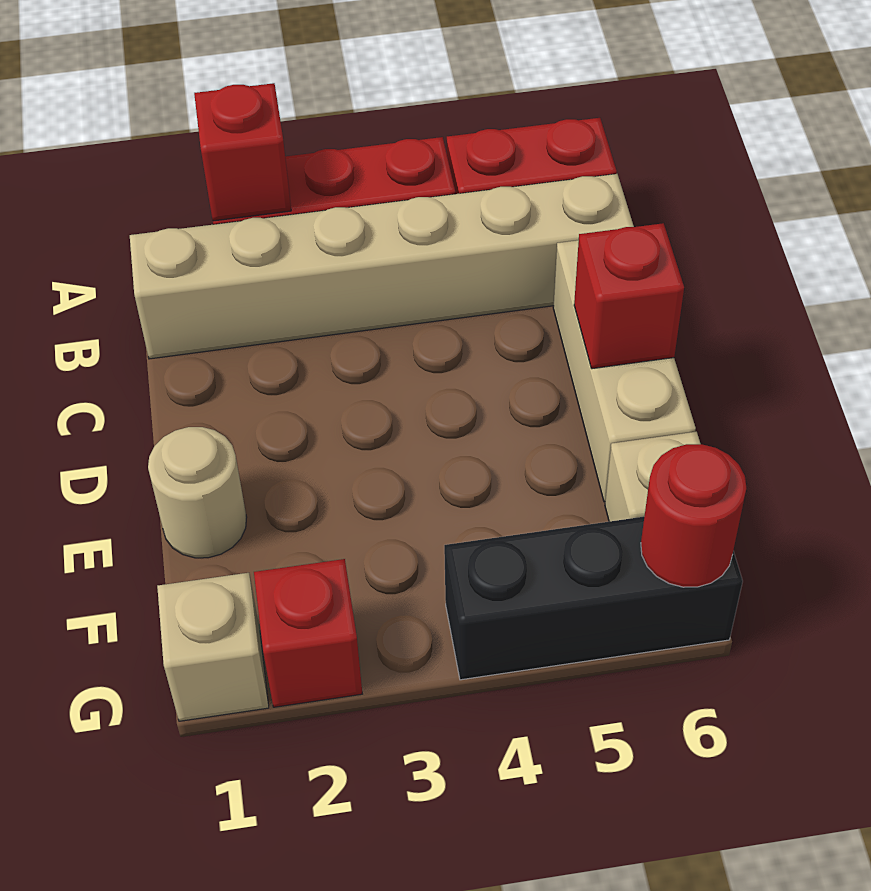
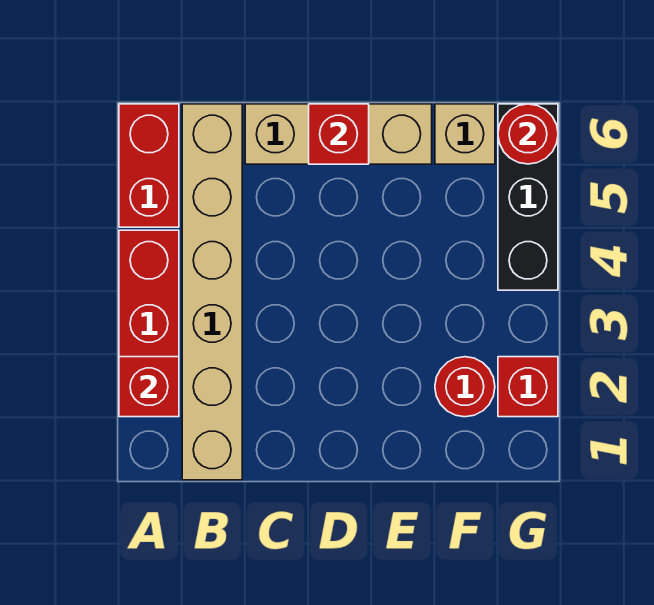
tan round brick E1 level 1 -> none
none -> red round brick F2 level 1
tan brick G1 level 1 -> none

